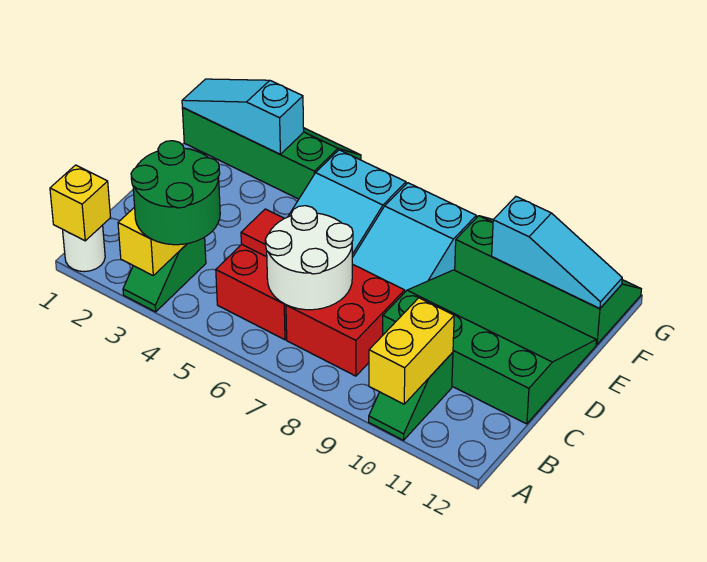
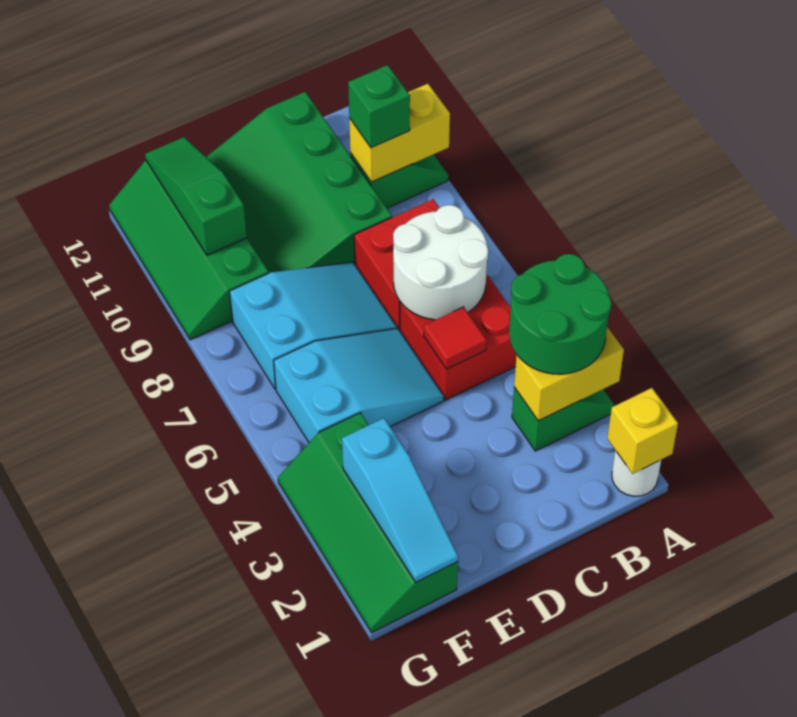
none -> green brick B10 level 3
cyan slope F10:F12 level 2 top 10 -> green slope F10:F12 level 2 top 10

